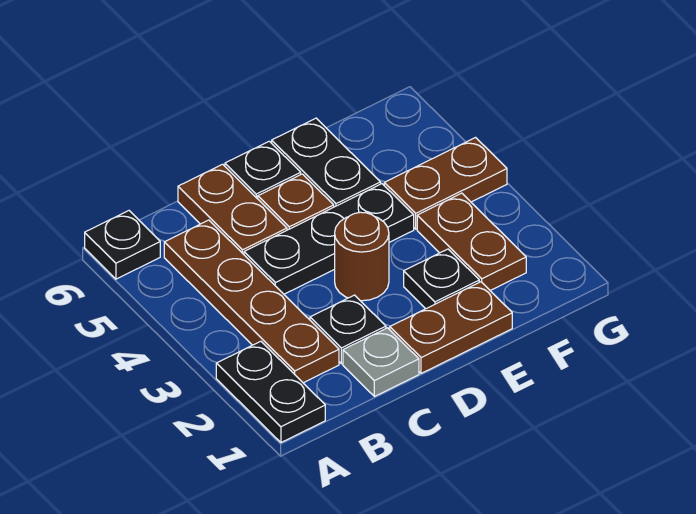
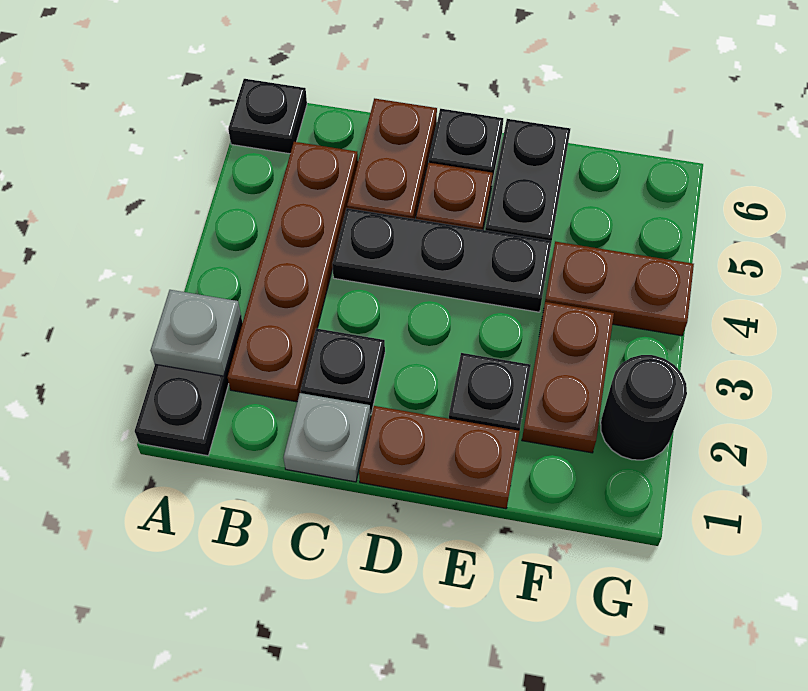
none -> grey plate A2 level 2
brown round brick D3 level 1 -> none
none -> black round brick G2 level 1

